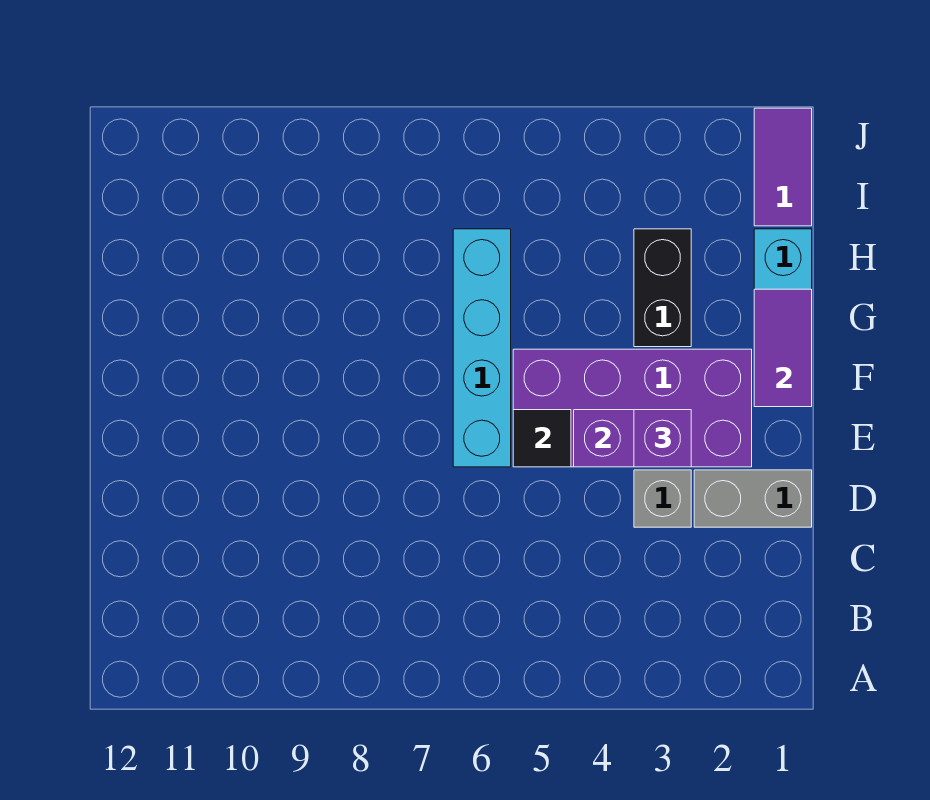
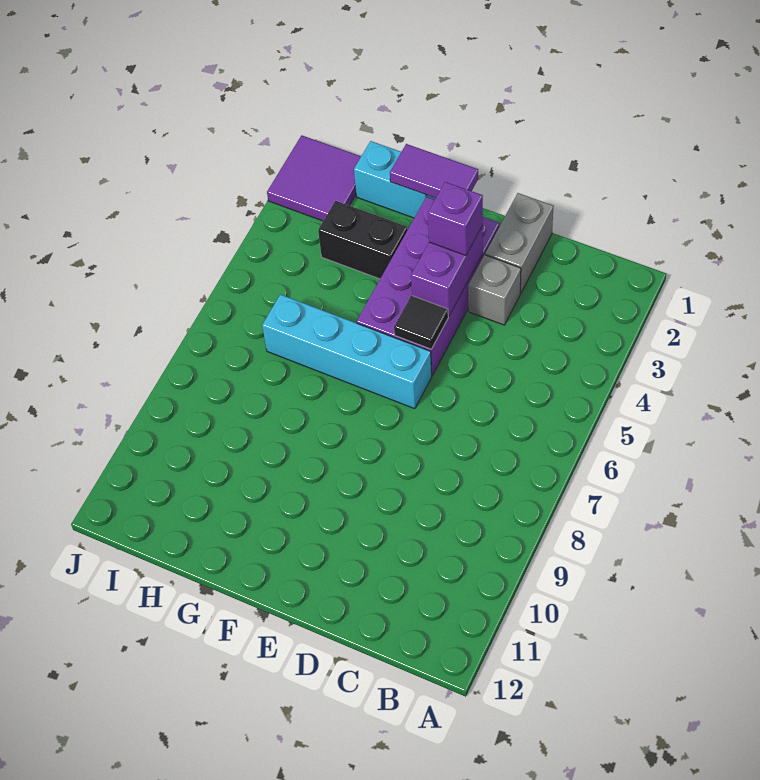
purple tile I1:J1 level 1 -> purple tile I1:J2 level 1

